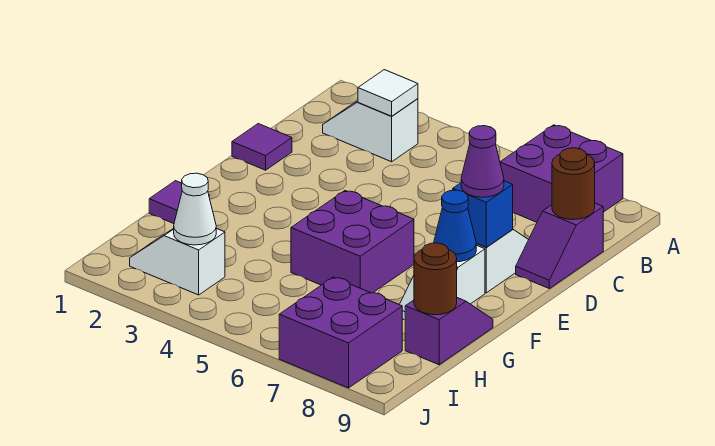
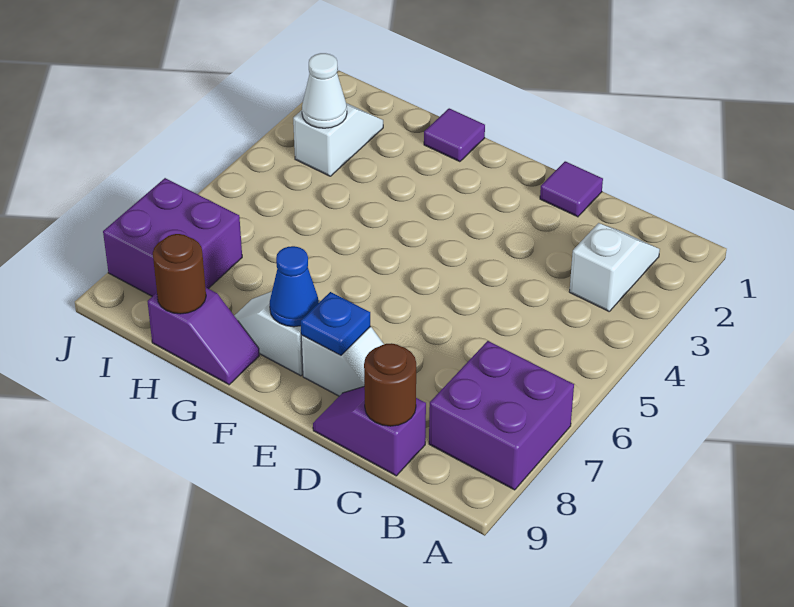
white tile B3 level 2 -> none
blue brick E8 level 2 -> blue plate E8 level 2
purple cone E8 level 3 -> none
purple brick F5:G6 level 1 -> none

